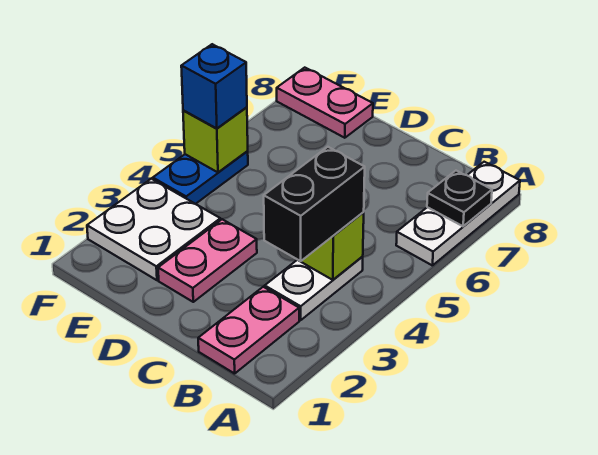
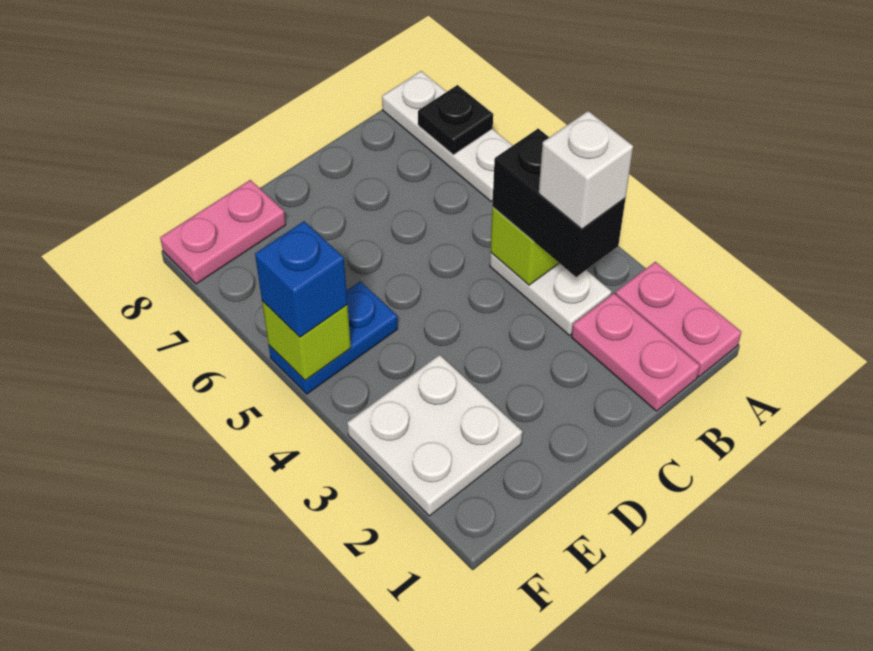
none -> white brick B3 level 4
pink plate D2:D3 level 1 -> pink plate A1:A2 level 1
blue plate F4:F5 level 1 -> blue plate E5:F5 level 1

